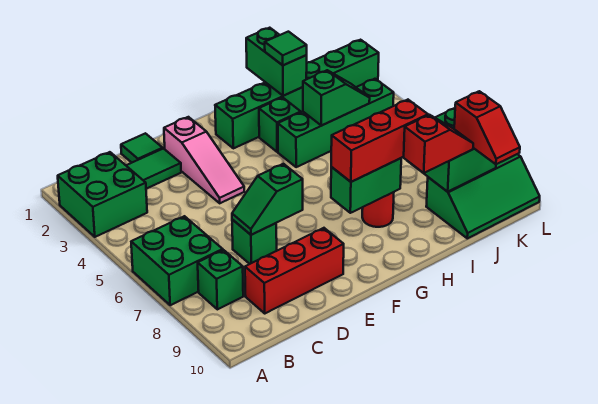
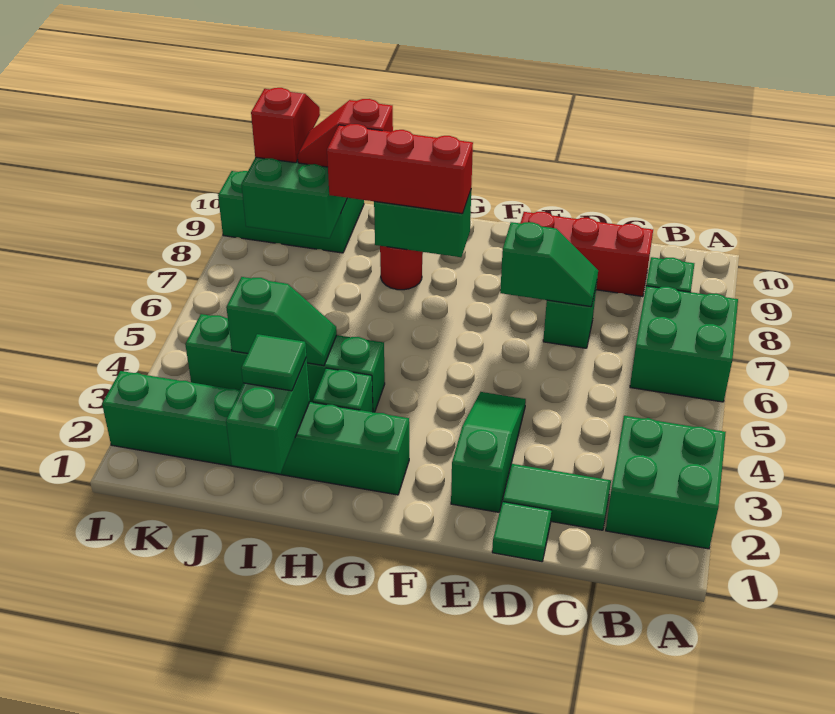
pink slope E2:E4 level 1 top 2 -> green slope E2:E4 level 1 top 2
green slope I4:J4 level 2 top I -> green slope I4:J4 level 2 top J

